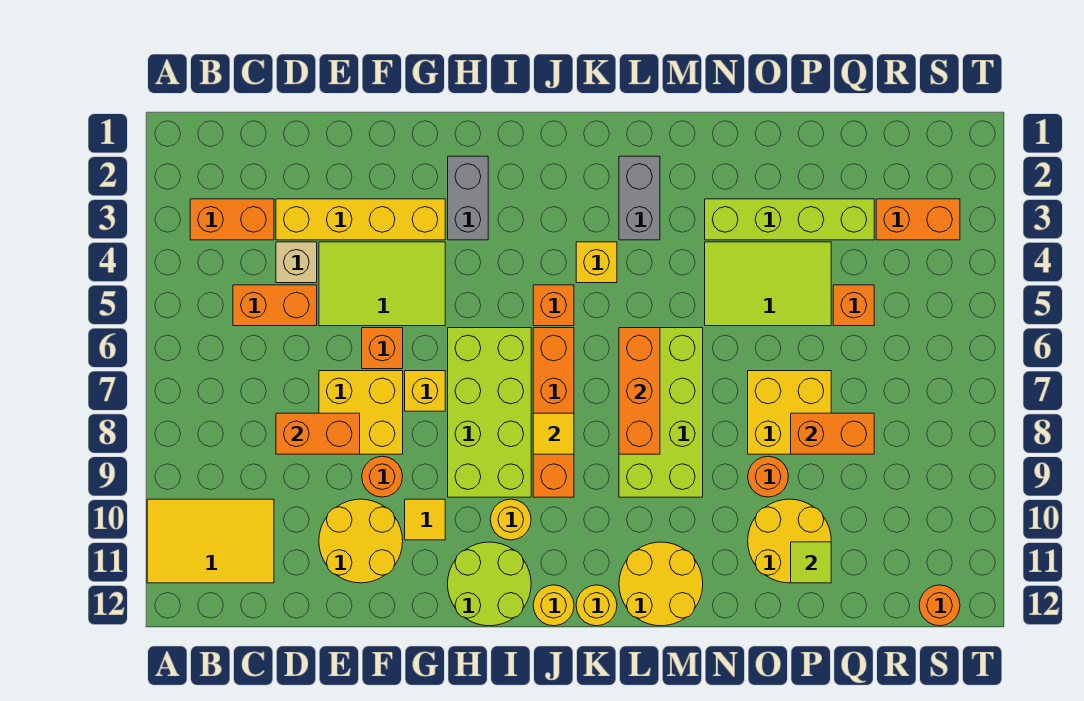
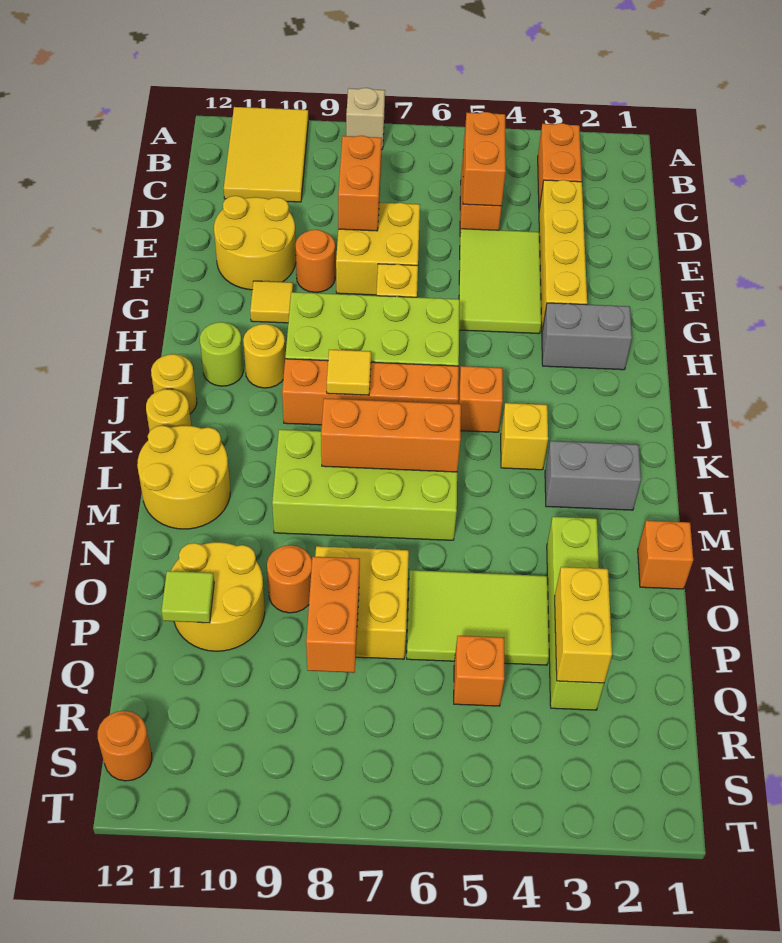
tan brick D4 level 1 -> tan brick A8 level 1
orange brick F6 level 1 -> orange brick N1 level 1
lime round brick H11:I12 level 1 -> lime round brick I11 level 1
lime tile N4:P5 level 1 -> lime tile O4:P6 level 1
none -> yellow brick P3:Q3 level 2
orange brick R3:S3 level 1 -> orange brick C5:D5 level 2

